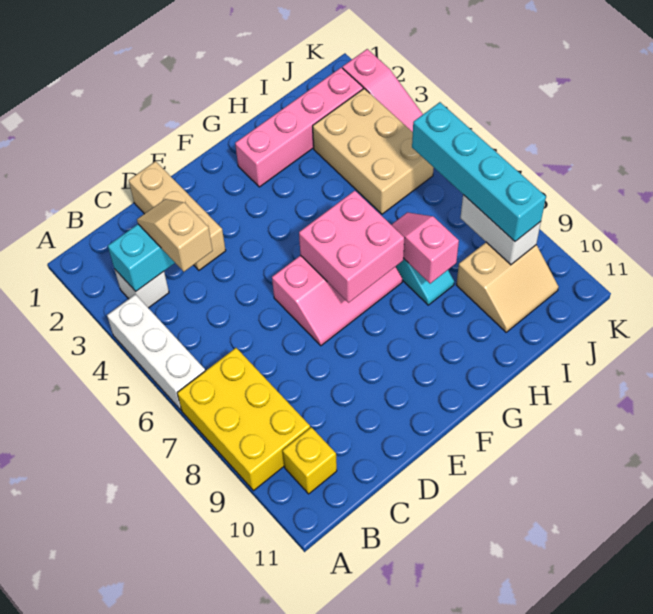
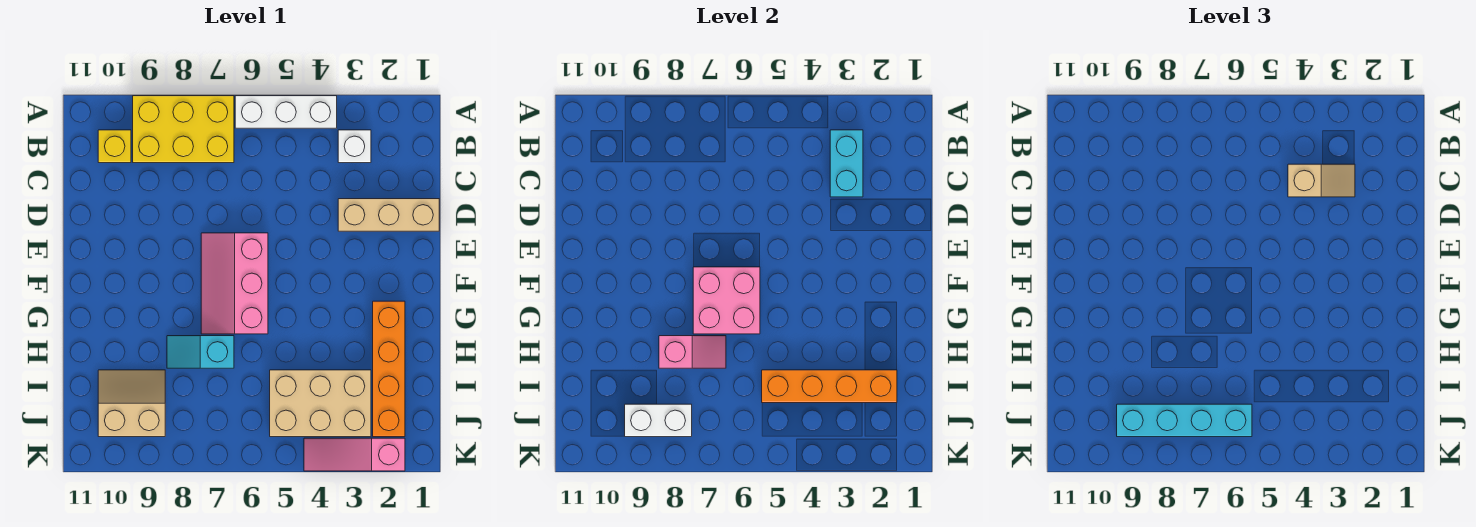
pink brick G2:J2 level 1 -> orange brick G2:J2 level 1
none -> orange brick I2:I5 level 2
tan slope I9:J10 level 1 top 9 -> tan slope I9:J10 level 1 top J

